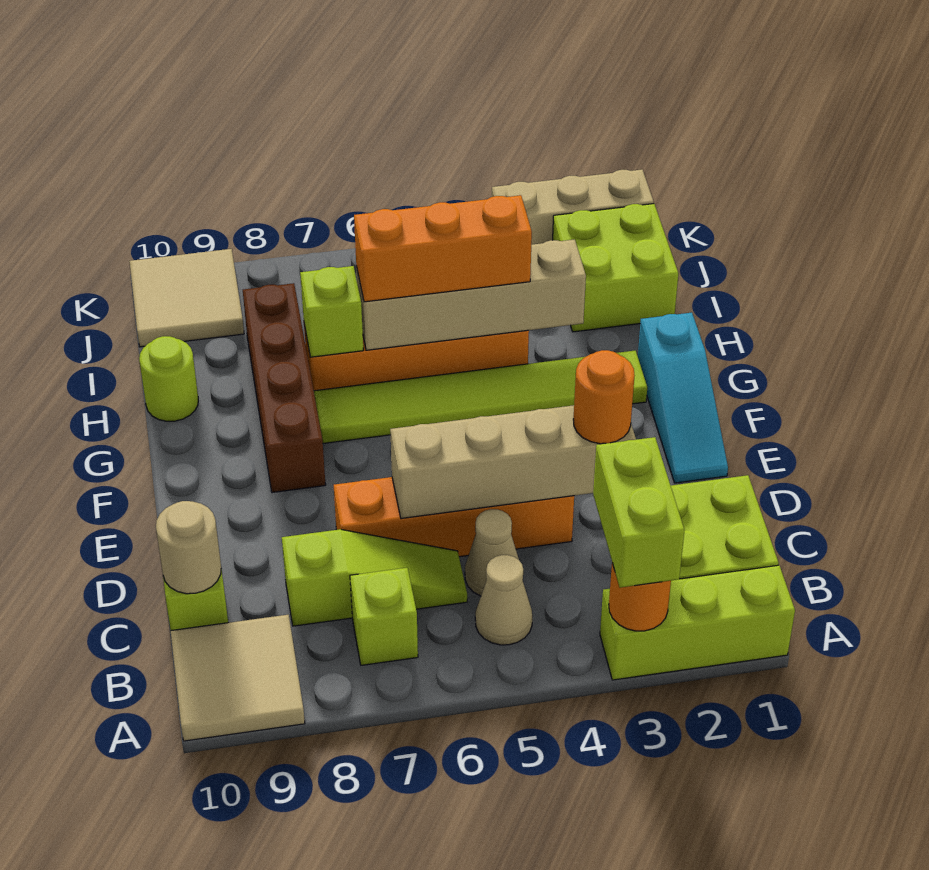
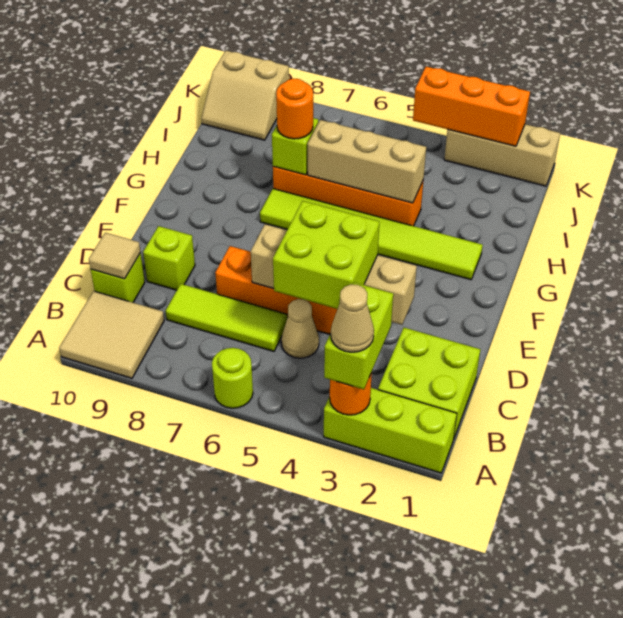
tan cone B5 level 1 -> tan cone A3 level 4
lime brick B7 level 1 -> lime brick D9 level 1
lime slope C6:C8 level 1 top 8 -> lime tile C6:C8 level 1
tan round brick C10 level 2 -> tan tile C10 level 2
orange round brick D3 level 3 -> orange round brick H7 level 3
cyan slope E1:G1 level 1 top G -> none
brown brick F8:I8 level 1 -> none
tan brick H3:H6 level 2 -> tan brick H4:H6 level 2
orange brick H4:H6 level 3 -> orange brick K2:K4 level 2
lime round brick H10 level 1 -> lime round brick A6 level 1
lime brick I1:J2 level 1 -> lime brick C4:D5 level 3
tan tile J9:K10 level 1 -> tan slope J9:K10 level 1 top K

